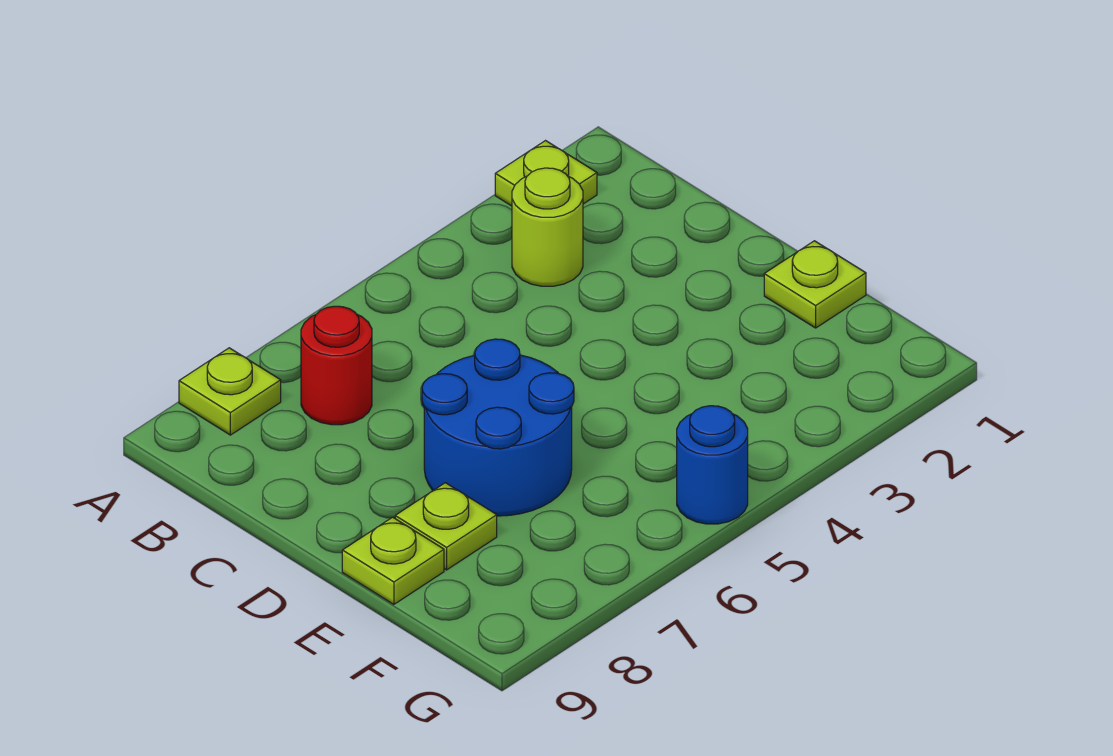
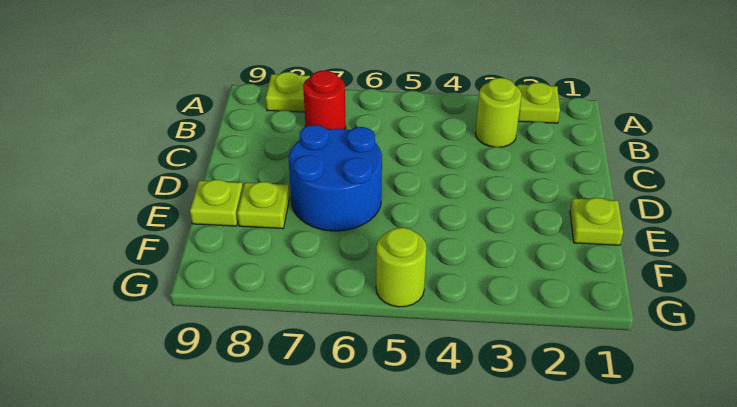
blue round brick G5 level 1 -> lime round brick G5 level 1

